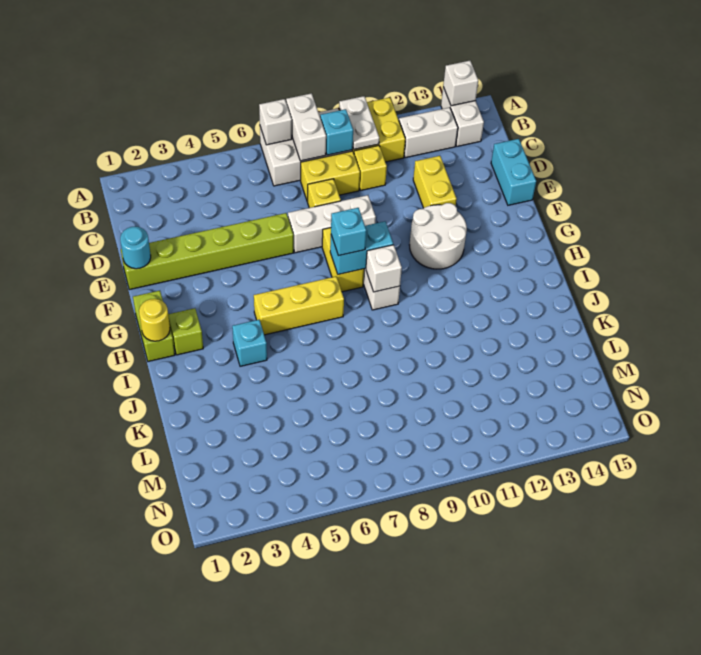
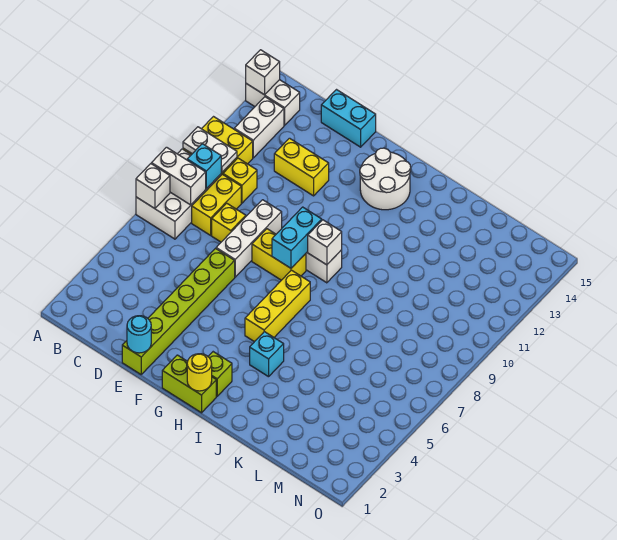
white round brick F11:G12 level 1 -> white round brick G13:H14 level 1
cyan brick G8 level 3 -> none

